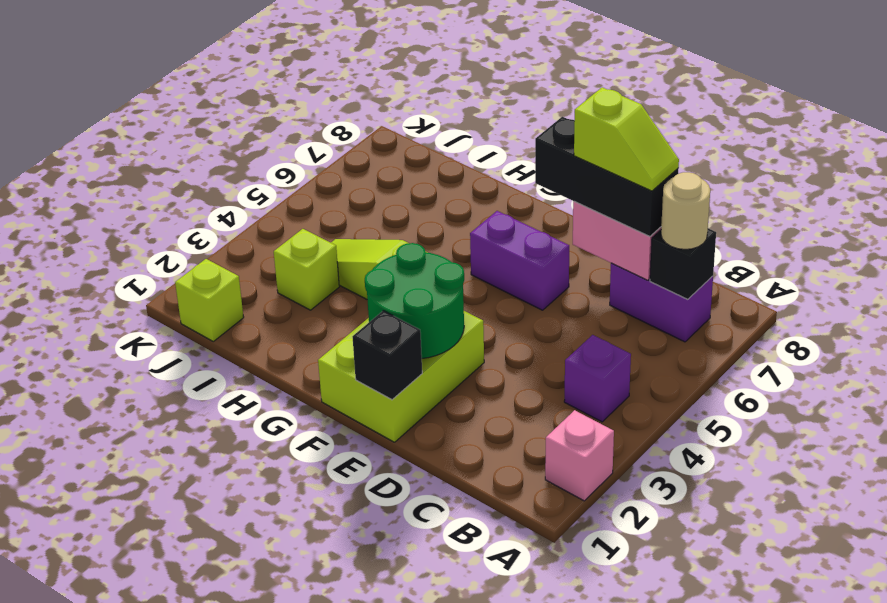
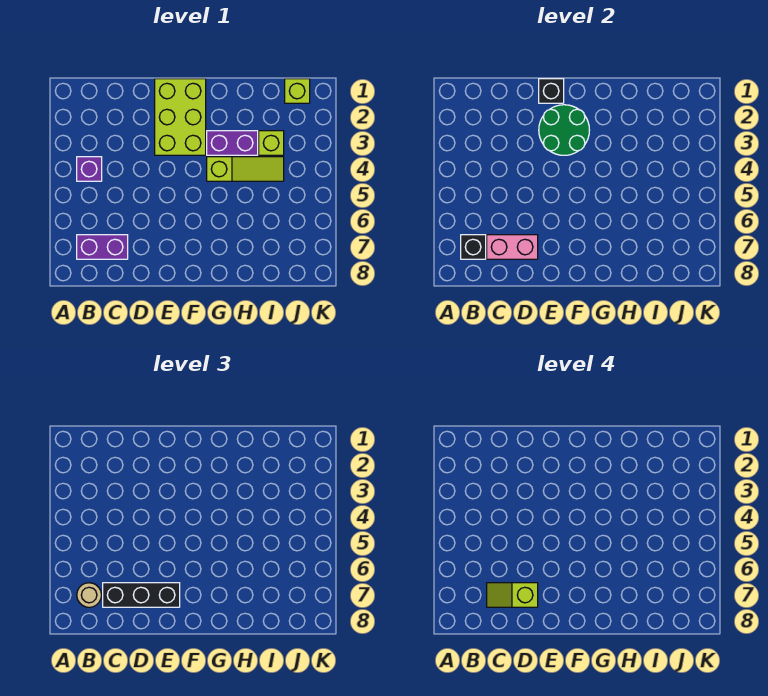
pink brick A2 level 1 -> none
purple brick E6:F6 level 1 -> purple brick G3:H3 level 1

